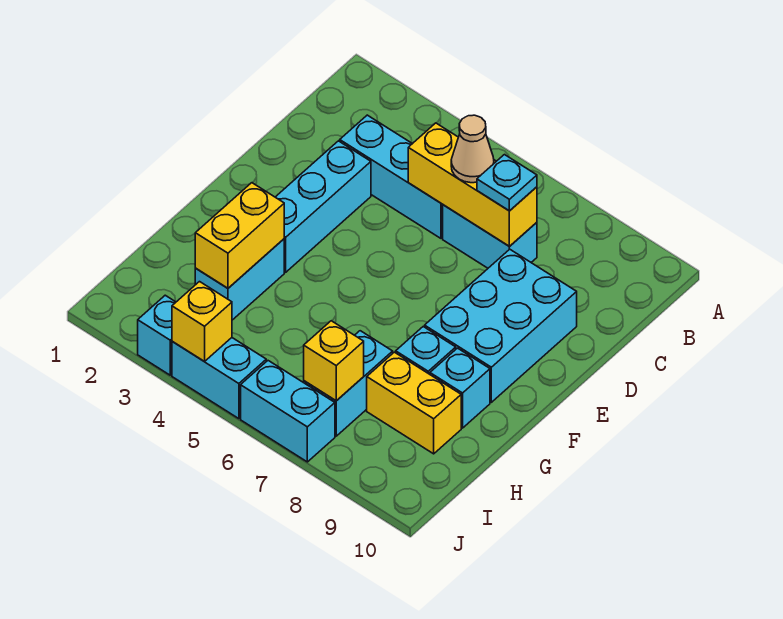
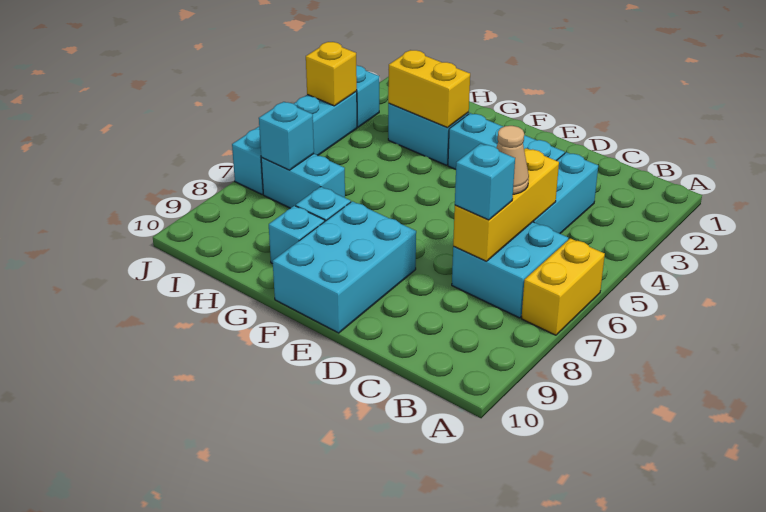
cyan brick C6:C7 level 1 -> cyan brick B6:C7 level 1
cyan plate C7 level 3 -> cyan brick C7 level 3
cyan brick D8:F9 level 1 -> cyan brick E8:F10 level 1
yellow brick H8:H9 level 1 -> yellow brick A6:A7 level 1
yellow brick I7 level 2 -> cyan brick I7 level 2

